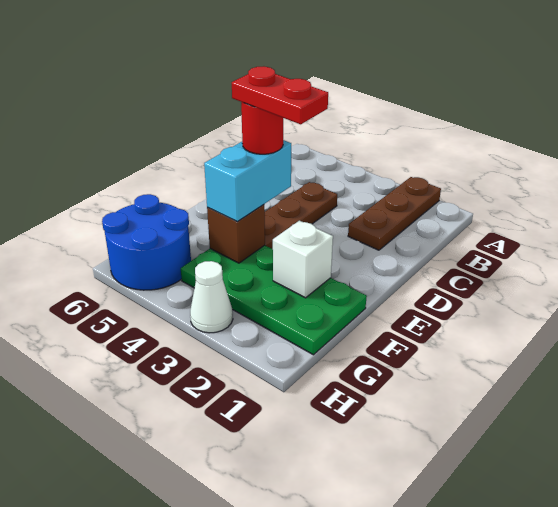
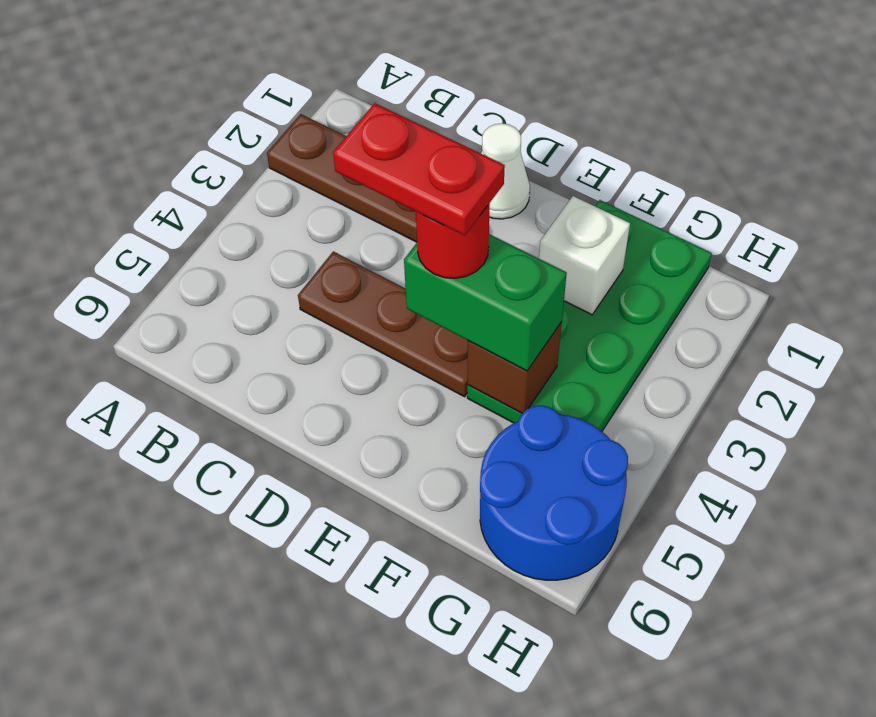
red plate E3:E4 level 5 -> red plate D4:E4 level 5
cyan brick E4:F4 level 3 -> green brick E4:F4 level 3
white cone H3 level 1 -> white cone D1 level 1

